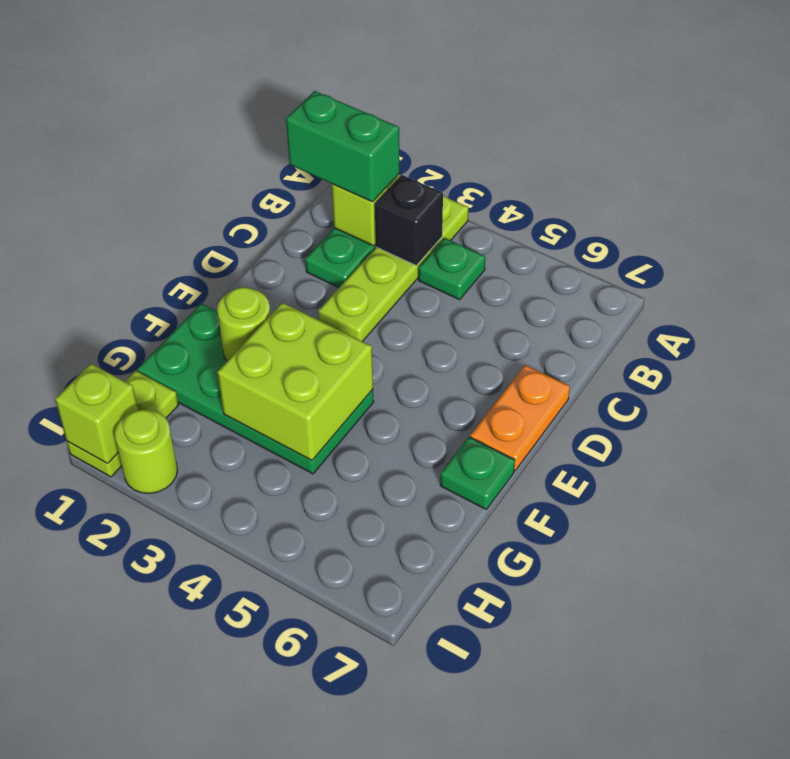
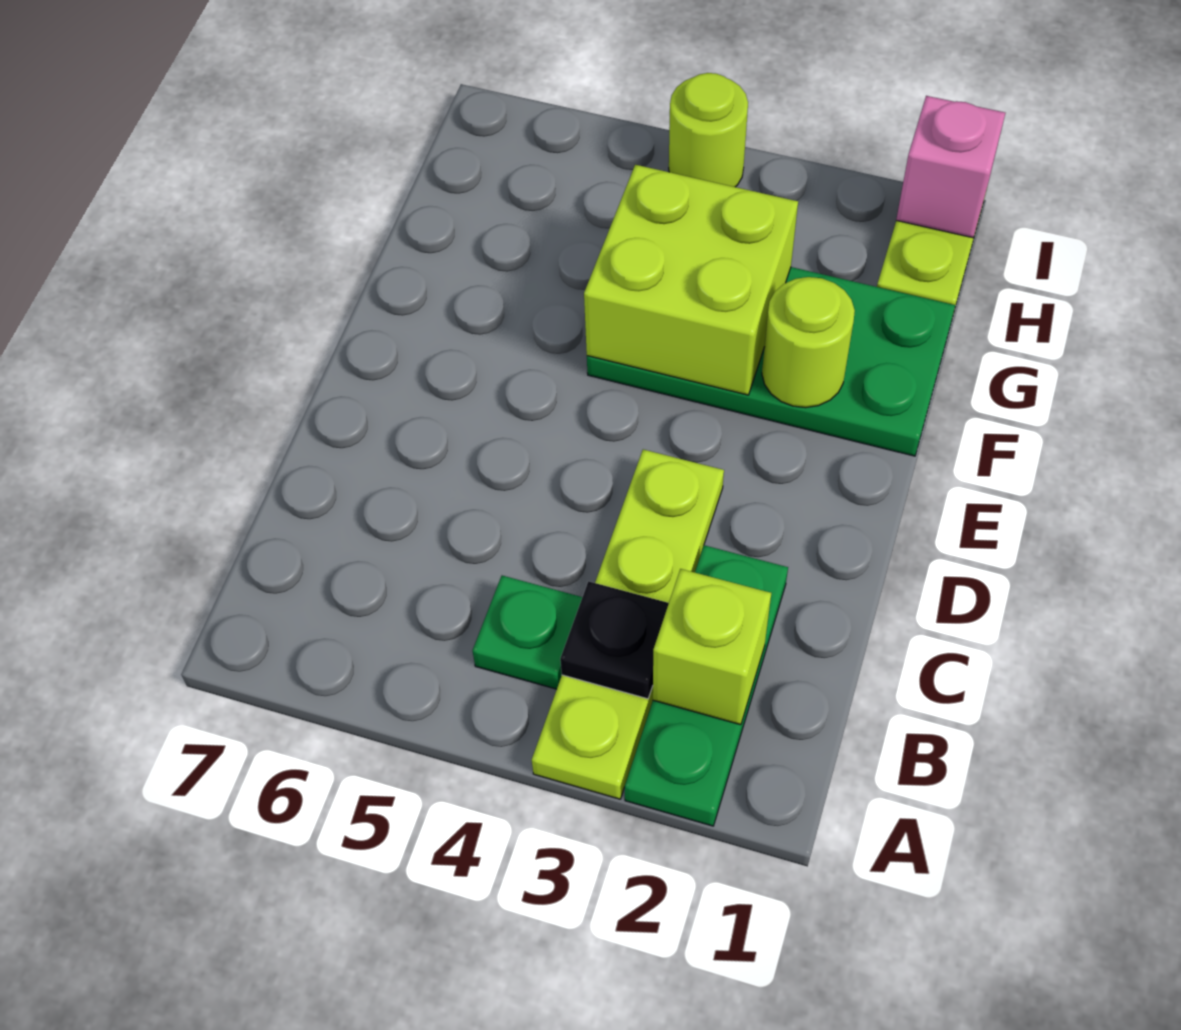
green brick B1:B2 level 3 -> none
black brick B3 level 2 -> black plate B3 level 2
orange plate D7:E7 level 1 -> none
green plate F7 level 1 -> none
lime brick I1 level 2 -> pink brick I1 level 2
lime round brick I2 level 1 -> lime round brick I4 level 1

